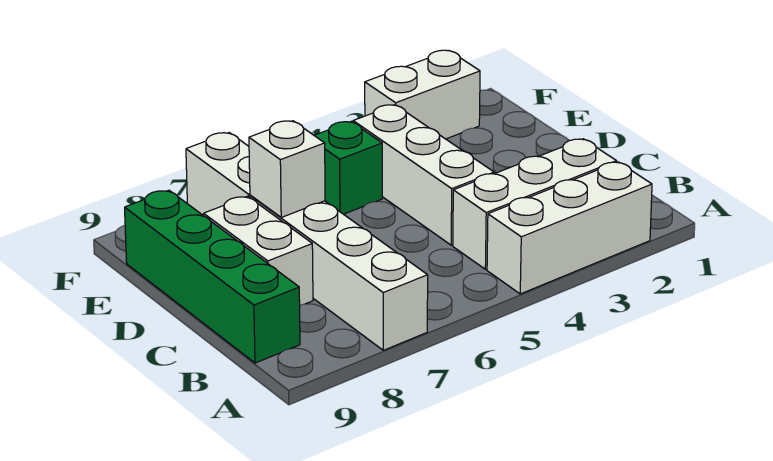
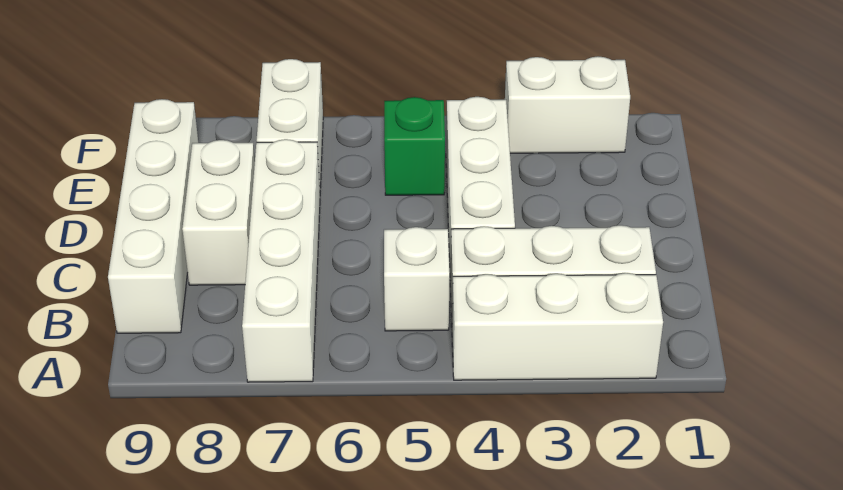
green brick B9:E9 level 1 -> white brick B9:E9 level 1
white brick D7 level 2 -> white brick B5 level 1

